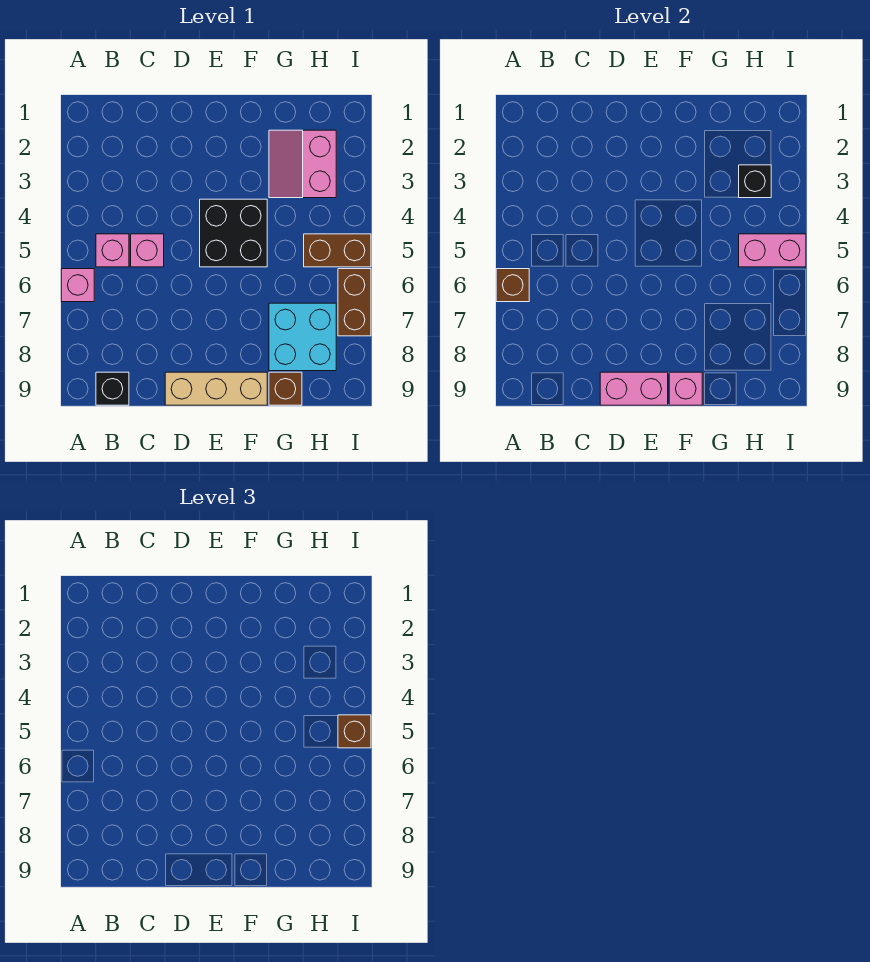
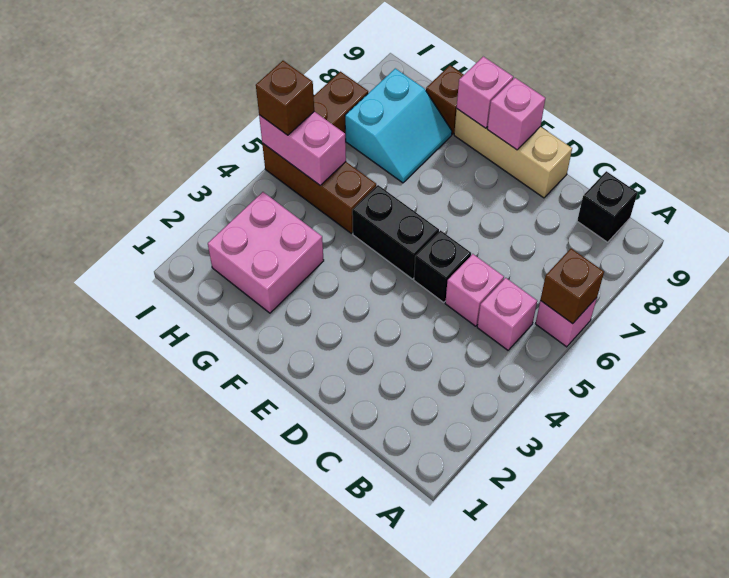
pink brick D9:E9 level 2 -> pink brick E9 level 2
black brick E4:F5 level 1 -> black brick E5:F5 level 1
pink slope G2:H3 level 1 top H -> pink brick G2:H3 level 1
cyan brick G7:H8 level 1 -> cyan slope G7:H8 level 1 top H
black brick H3 level 2 -> black brick D5 level 1
brown brick H5:I5 level 1 -> brown brick G5:I5 level 1

